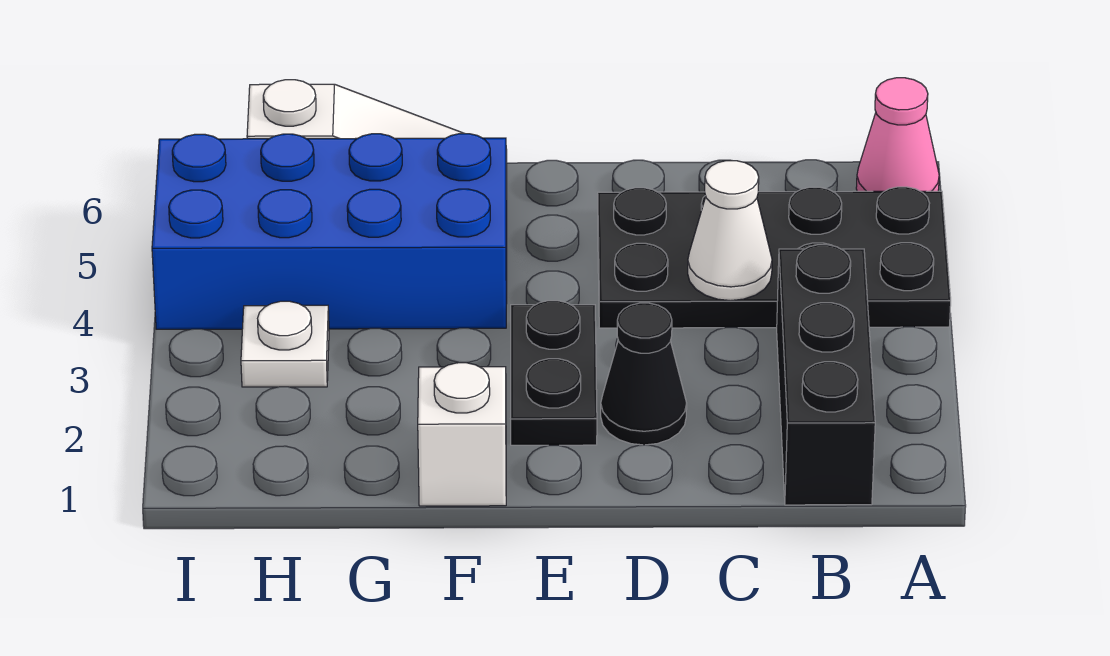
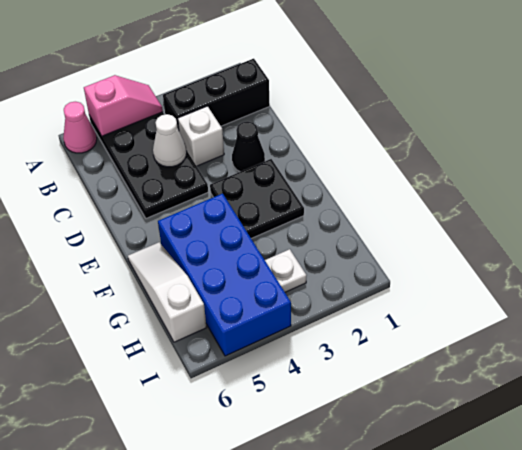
none -> pink slope A4:A5 level 2 top 5
black plate E2:E3 level 1 -> black plate E2:F3 level 1
white brick F1 level 1 -> white brick C3 level 1

